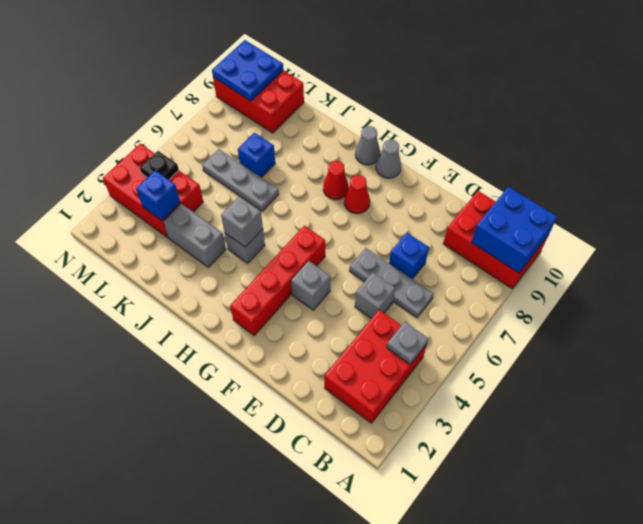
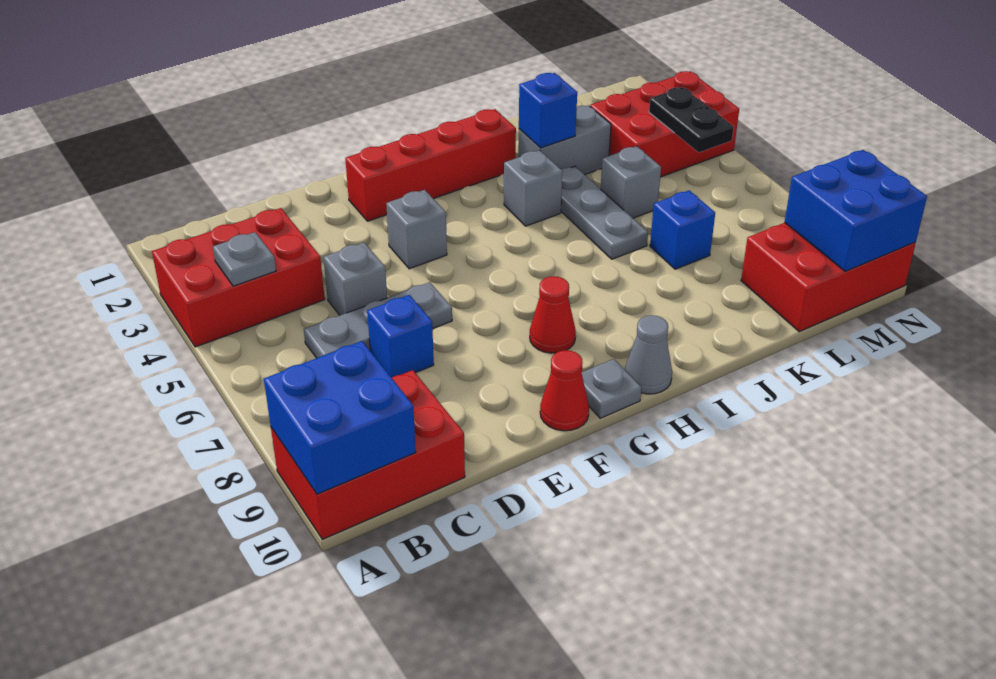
red brick B2:C4 level 1 -> red brick A3:C4 level 1
red brick G2:G5 level 1 -> red brick F2:I2 level 1
grey cone G10 level 1 -> grey plate G10 level 1
red cone H8 level 1 -> red cone F10 level 1
grey brick I4 level 2 -> grey brick K5 level 1
grey plate J6:L6 level 1 -> grey plate J4:J6 level 1
blue brick L3 level 2 -> blue brick J3 level 2
black plate M4 level 2 -> black plate M4:M5 level 2
blue plate M9:N10 level 2 -> blue brick M9:N10 level 2

